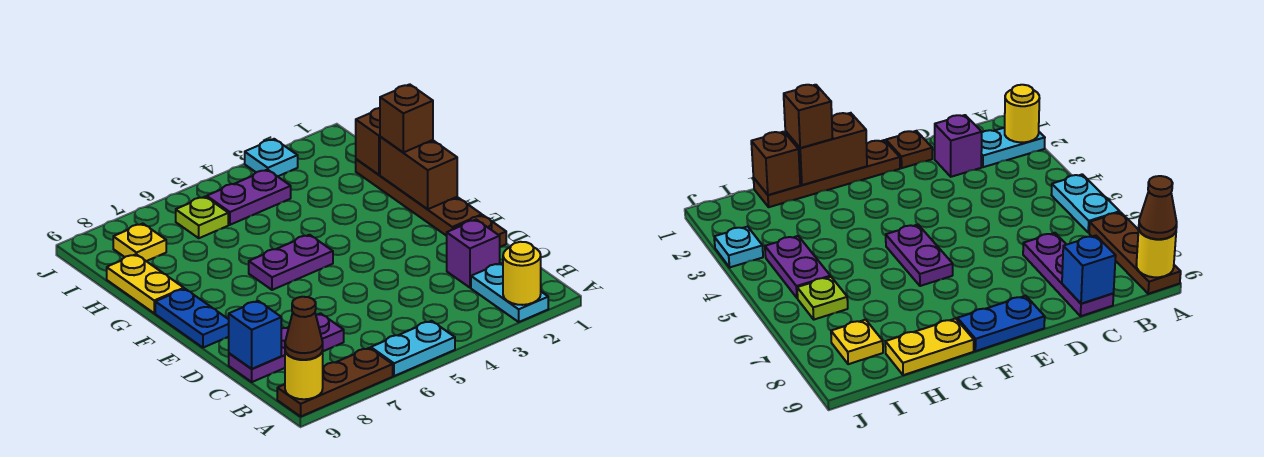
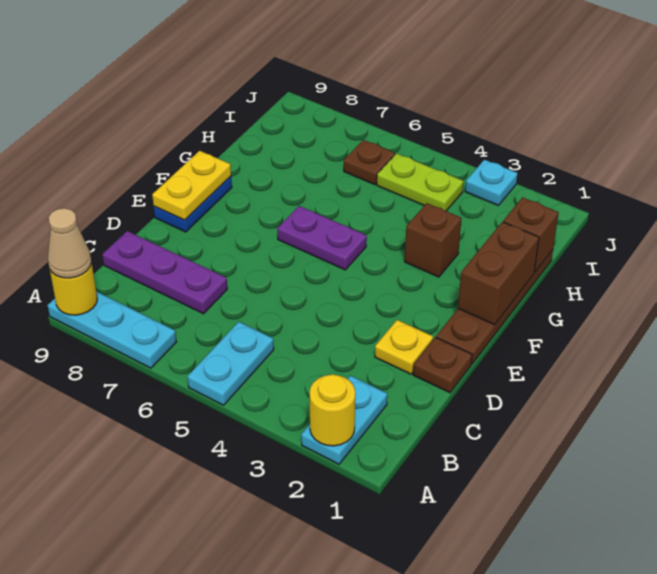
cyan plate A5:A6 level 1 -> cyan plate A5:B5 level 1
brown plate A7:A9 level 1 -> cyan plate A7:A9 level 1
brown cone A9 level 3 -> tan cone A9 level 3
purple brick C2 level 1 -> none
blue brick C9 level 2 -> none
brown brick G1 level 3 -> brown brick G3 level 1
yellow plate G9:H9 level 1 -> yellow plate E9:F9 level 2
purple plate I4:I5 level 1 -> lime plate I4:I5 level 1
lime plate I6 level 1 -> brown plate I6 level 1
yellow plate I8 level 1 -> yellow plate D2 level 1

